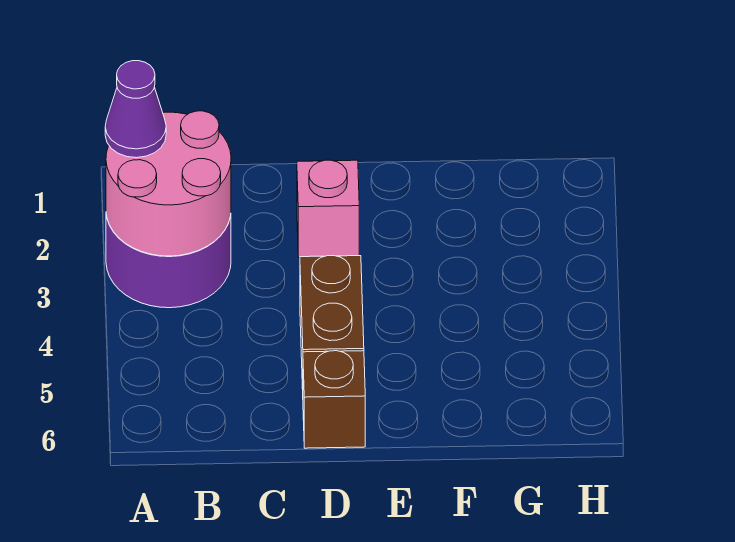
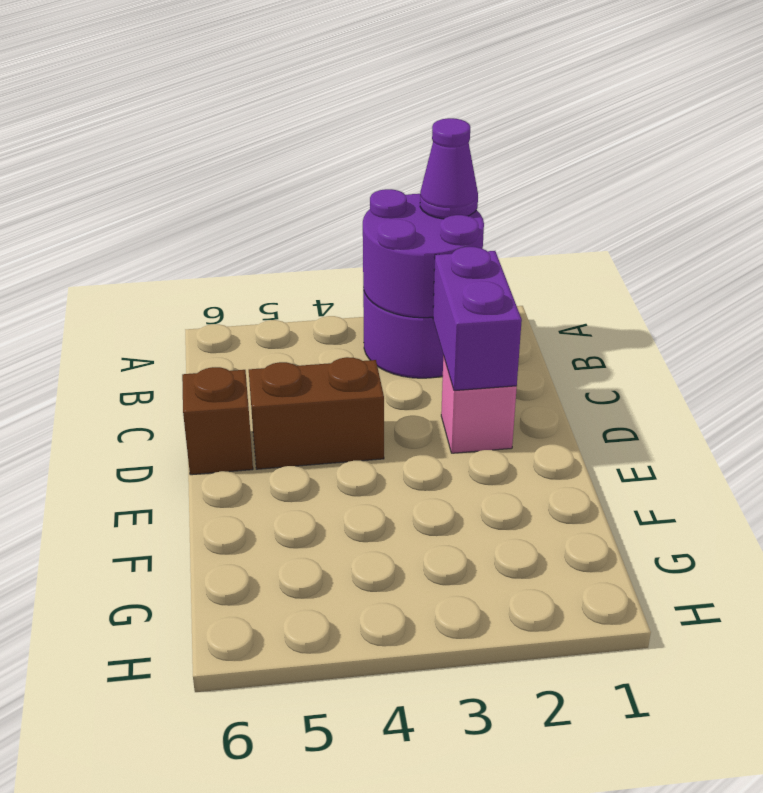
pink round brick A2:B3 level 2 -> purple round brick A2:B3 level 2
none -> purple brick C2:D2 level 2

